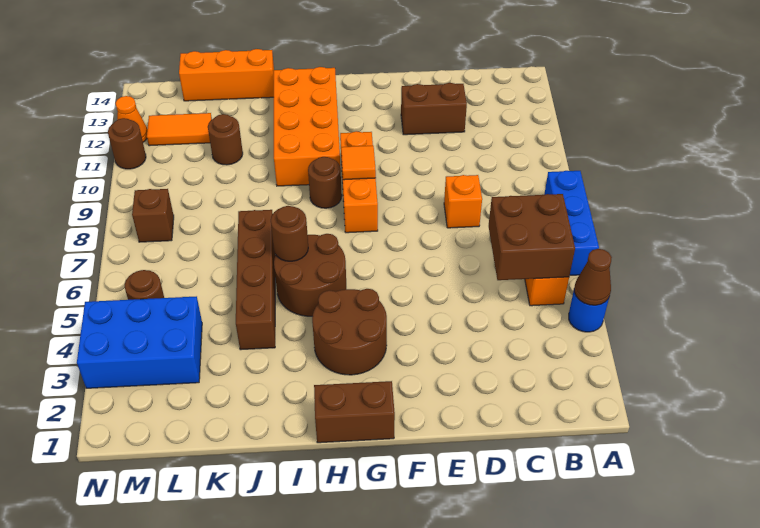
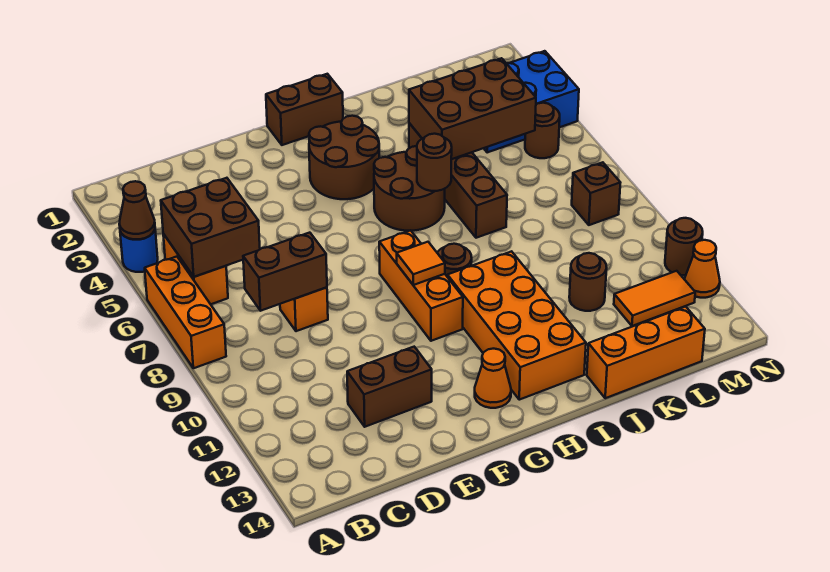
blue brick A6:A8 level 1 -> orange brick A6:A8 level 1
none -> brown brick C8:D8 level 2
none -> orange cone G13 level 1
none -> brown brick J4:L5 level 2

